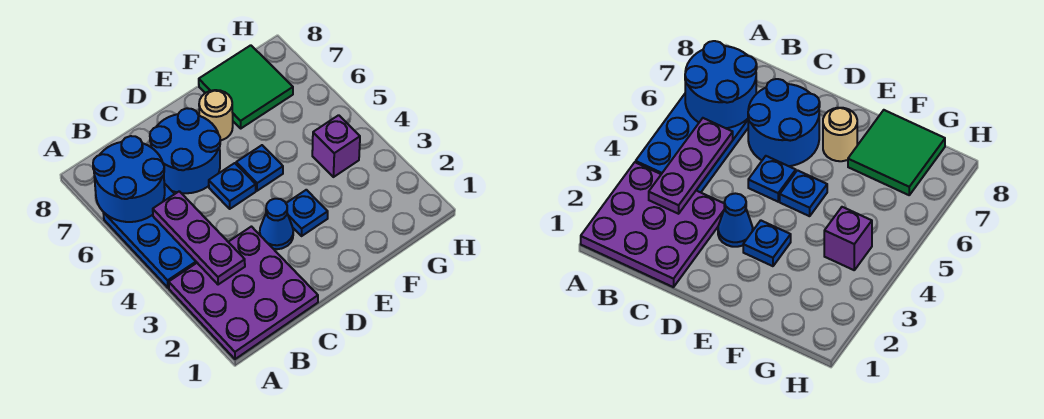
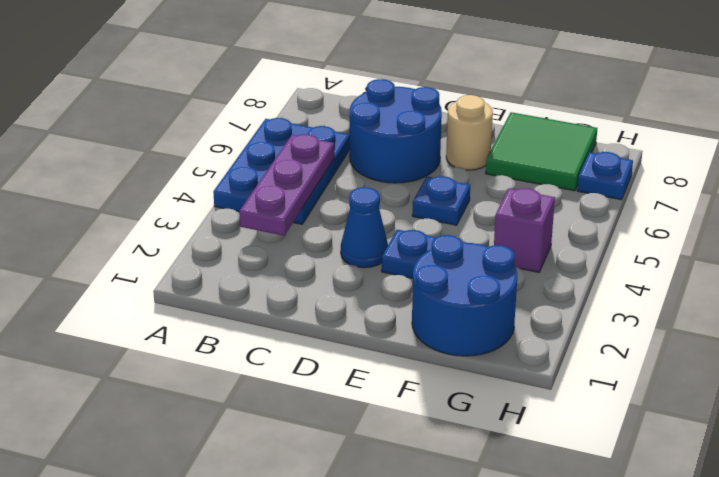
purple plate A1:C3 level 1 -> none
blue round brick A6:B7 level 2 -> blue round brick F1:G2 level 1
blue plate D5 level 1 -> blue plate H7 level 1

